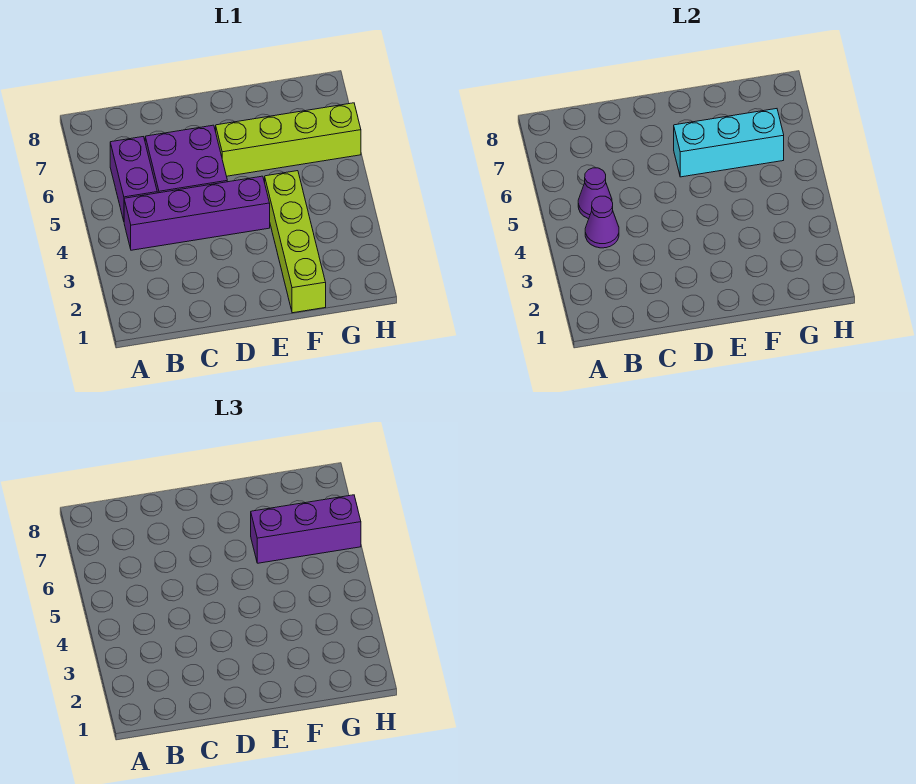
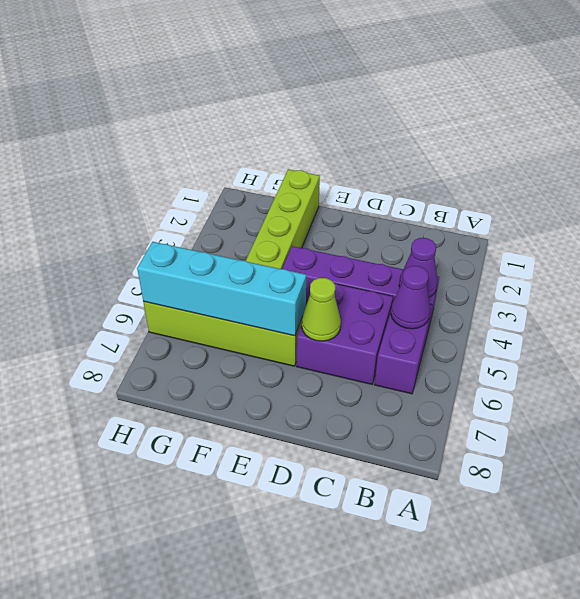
none -> lime cone D6 level 2
cyan brick E6:G6 level 2 -> cyan brick E6:H6 level 2
purple brick F6:H6 level 3 -> none

